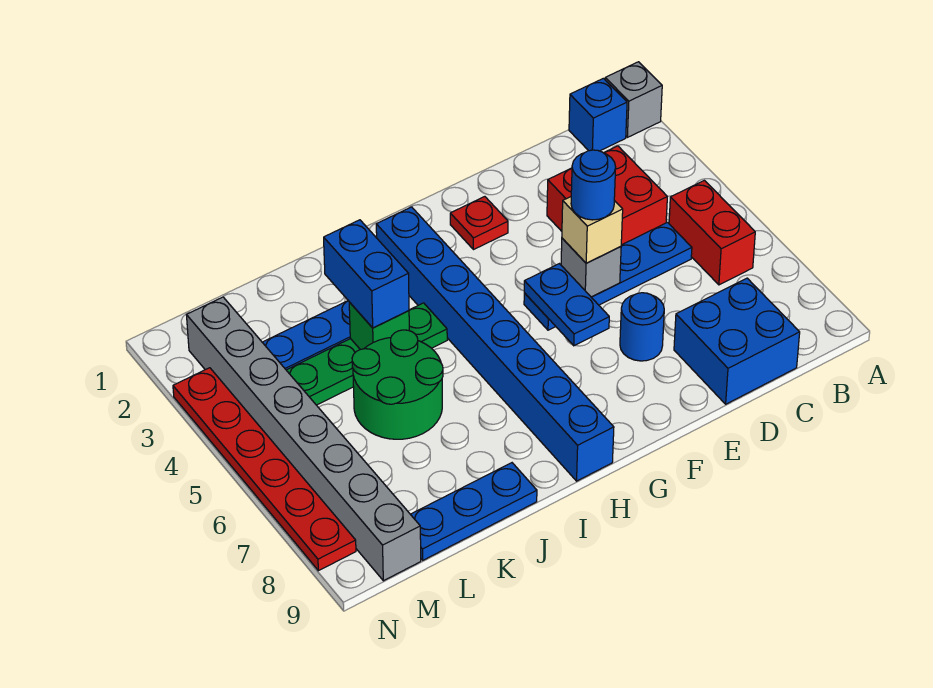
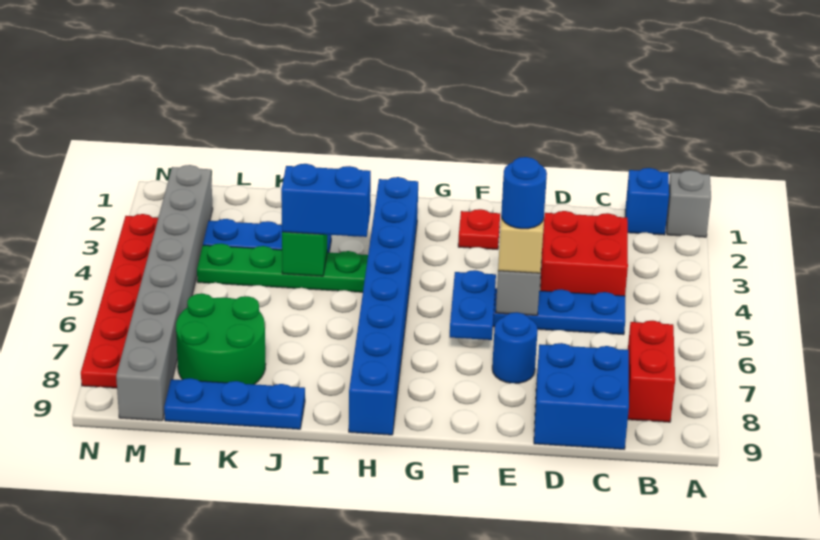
red brick B5:B6 level 1 -> red brick B7:B8 level 1
blue brick J3:J4 level 3 -> blue brick I4:J4 level 3
green round brick J5:K6 level 1 -> green round brick K7:L8 level 1

